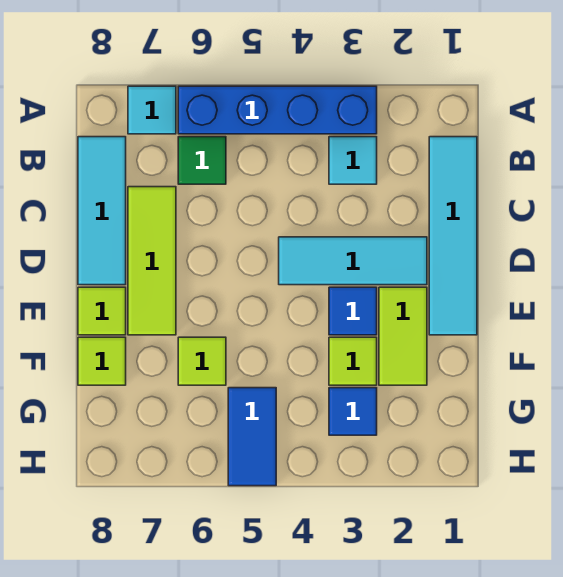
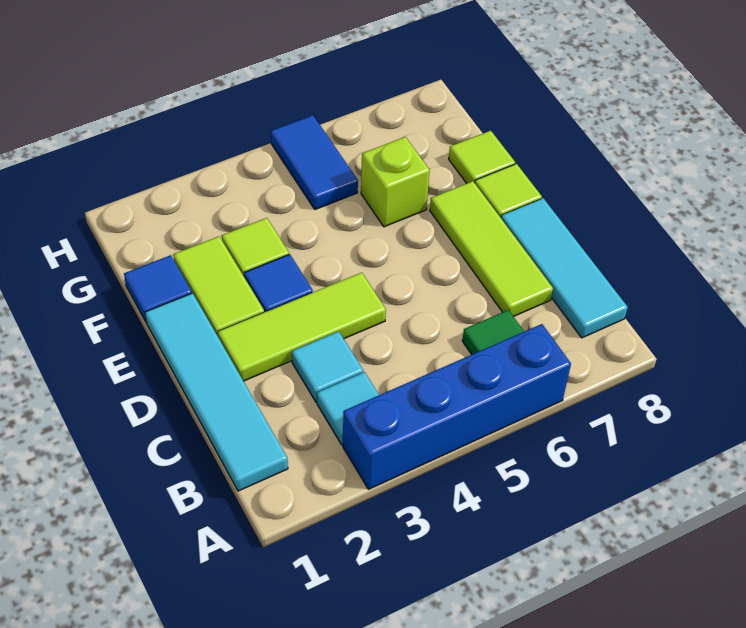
cyan tile A7 level 1 -> cyan tile C3 level 1
cyan tile D2:D4 level 1 -> lime tile D2:D4 level 1
lime tile F6 level 1 -> lime brick F6 level 1
blue tile G3 level 1 -> blue tile F1 level 1

